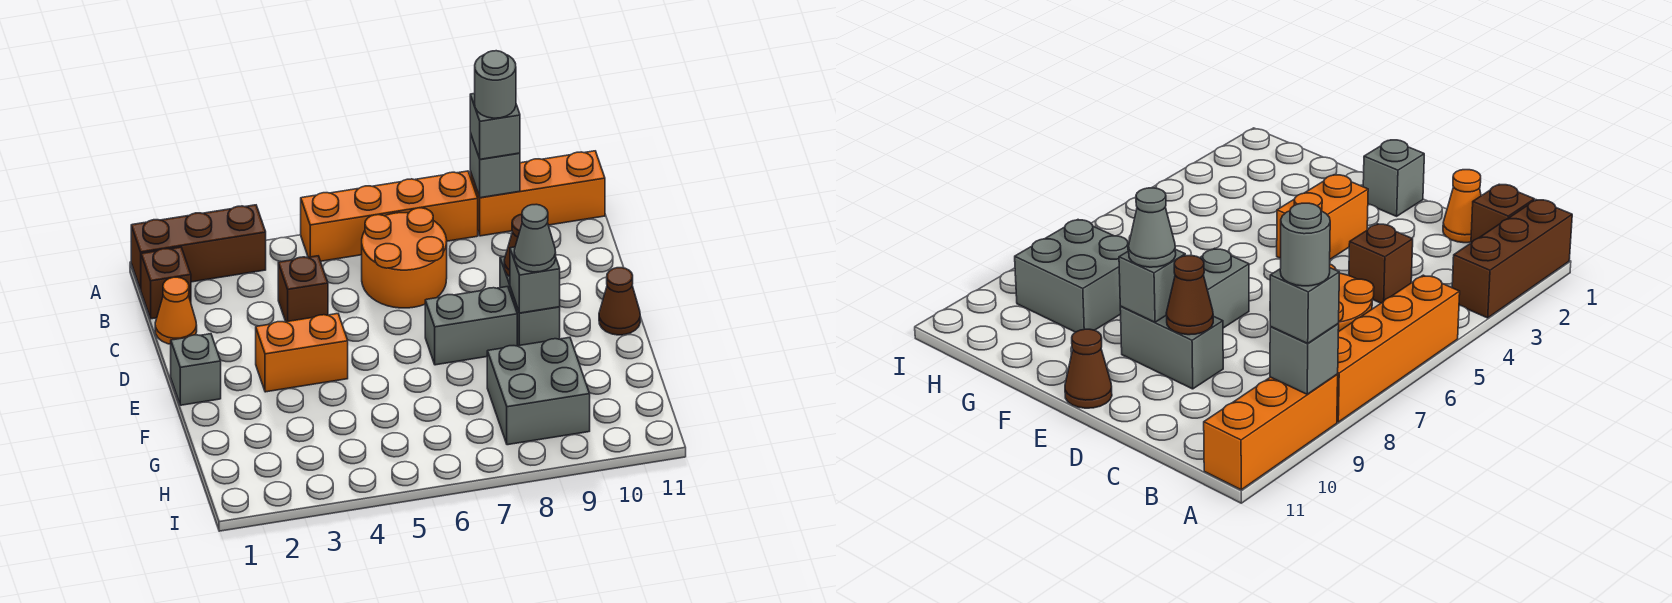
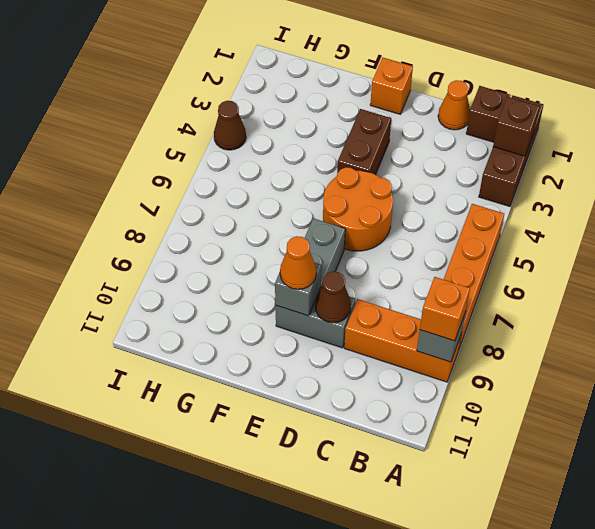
orange brick A9:A11 level 1 -> orange brick A9:C9 level 1
grey brick A9 level 3 -> orange brick A9 level 3
grey round brick A9 level 4 -> none
orange round brick B6:C7 level 1 -> orange round brick D5:E6 level 1
brown brick C4 level 1 -> brown brick A2 level 2
grey brick E1 level 1 -> orange brick E1 level 1
orange brick E3:E4 level 1 -> brown brick E3:E4 level 1
grey cone E9 level 3 -> orange cone E9 level 3
brown cone E11 level 1 -> brown cone I4 level 1
grey brick G8:H9 level 1 -> none

